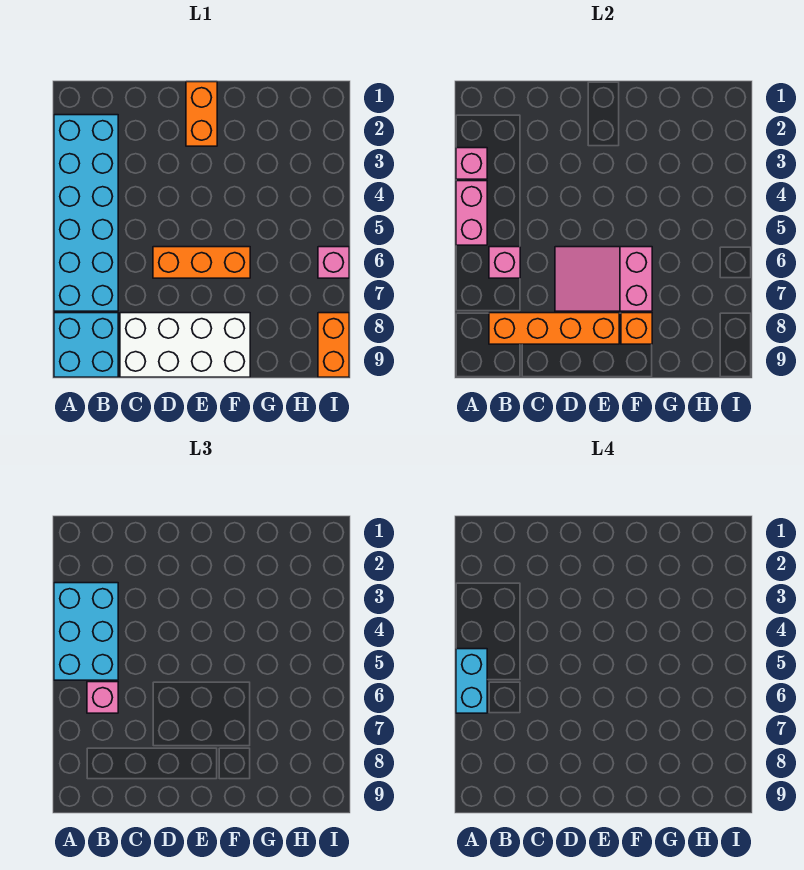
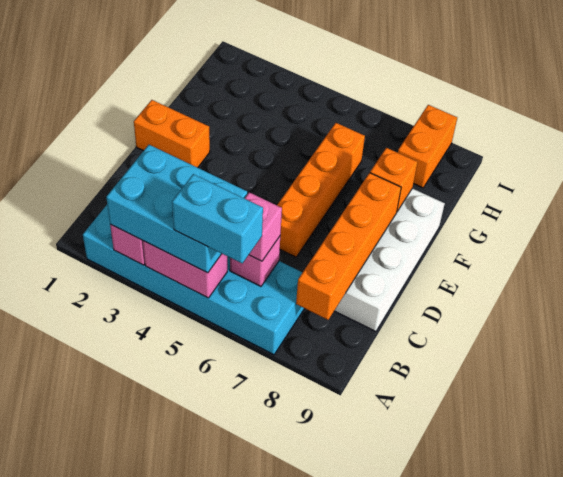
cyan brick A8:B9 level 1 -> none
orange brick D6:F6 level 1 -> orange brick D6:G6 level 1
pink slope D6:F7 level 2 top F -> none
pink brick I6 level 1 -> none
orange brick I8:I9 level 1 -> orange brick H8:I8 level 1

